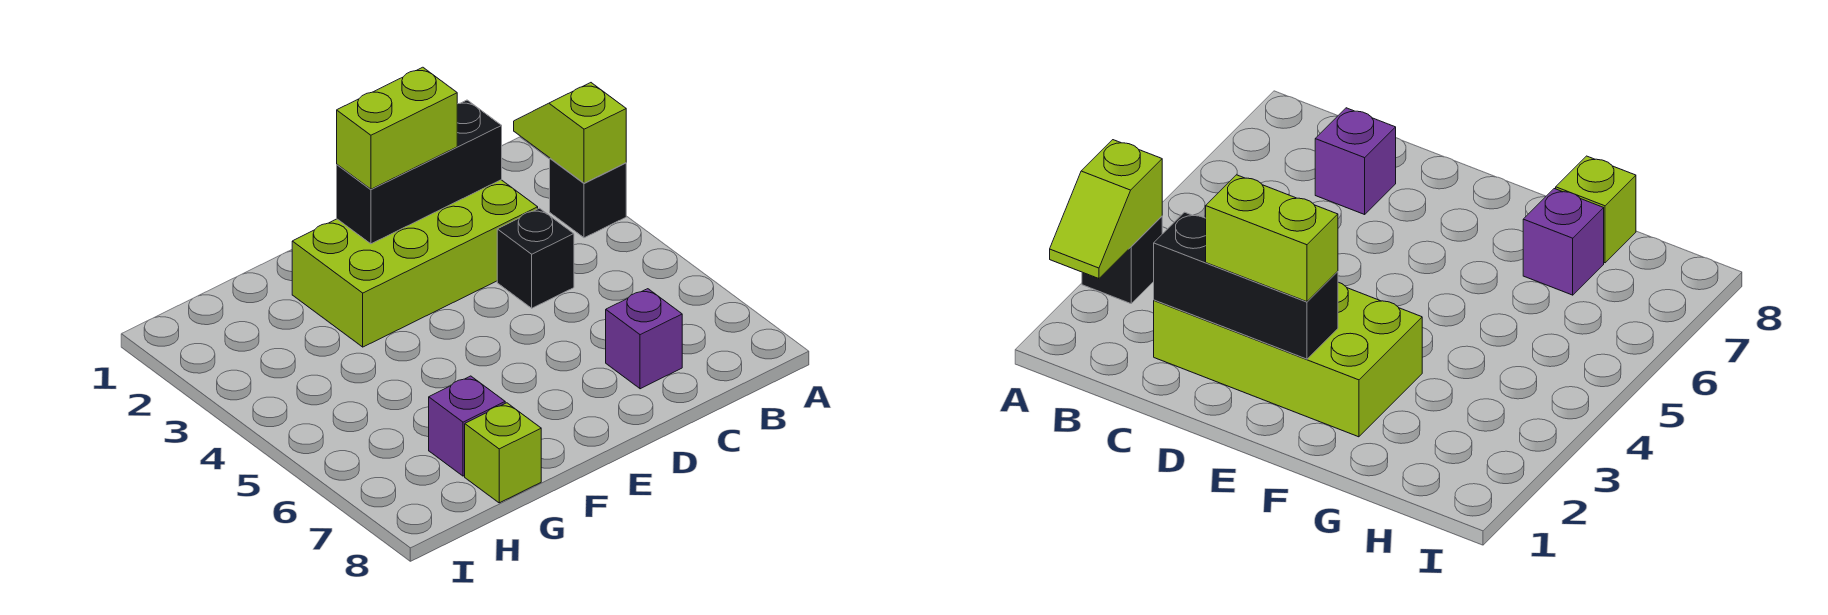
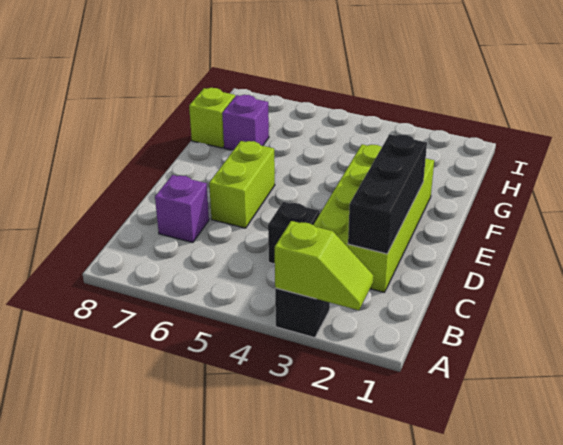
lime brick D2:E2 level 3 -> lime brick D6:E6 level 1

